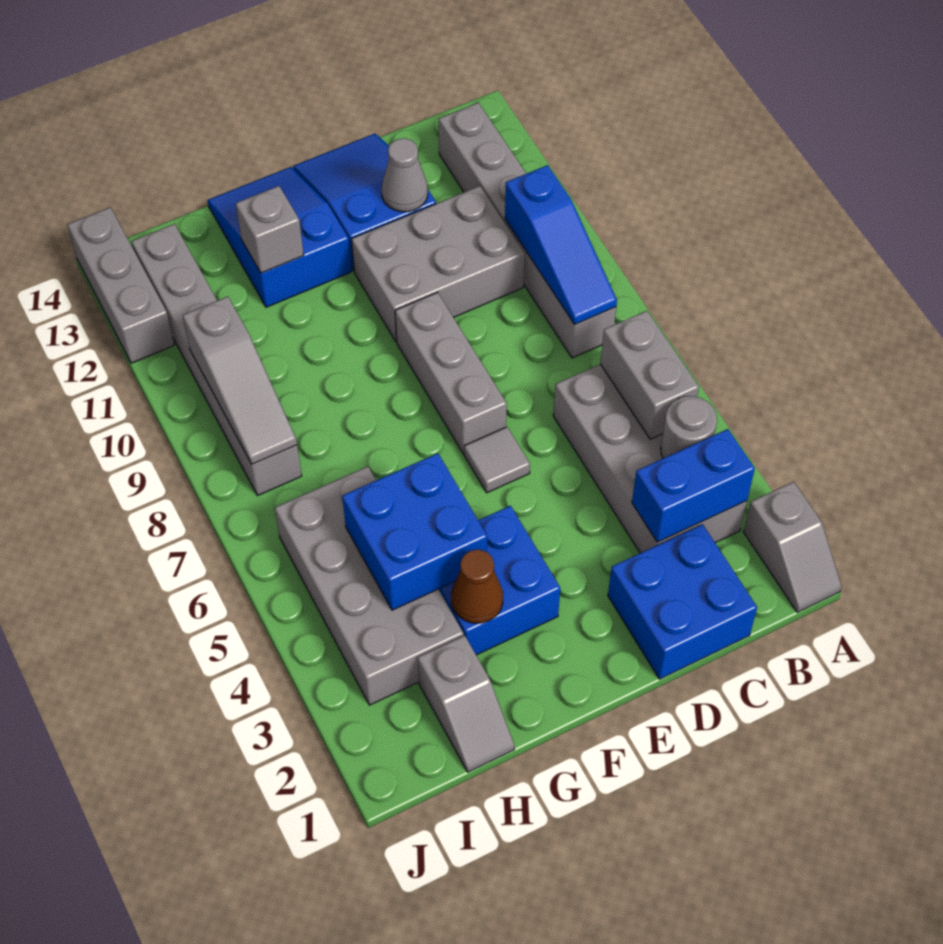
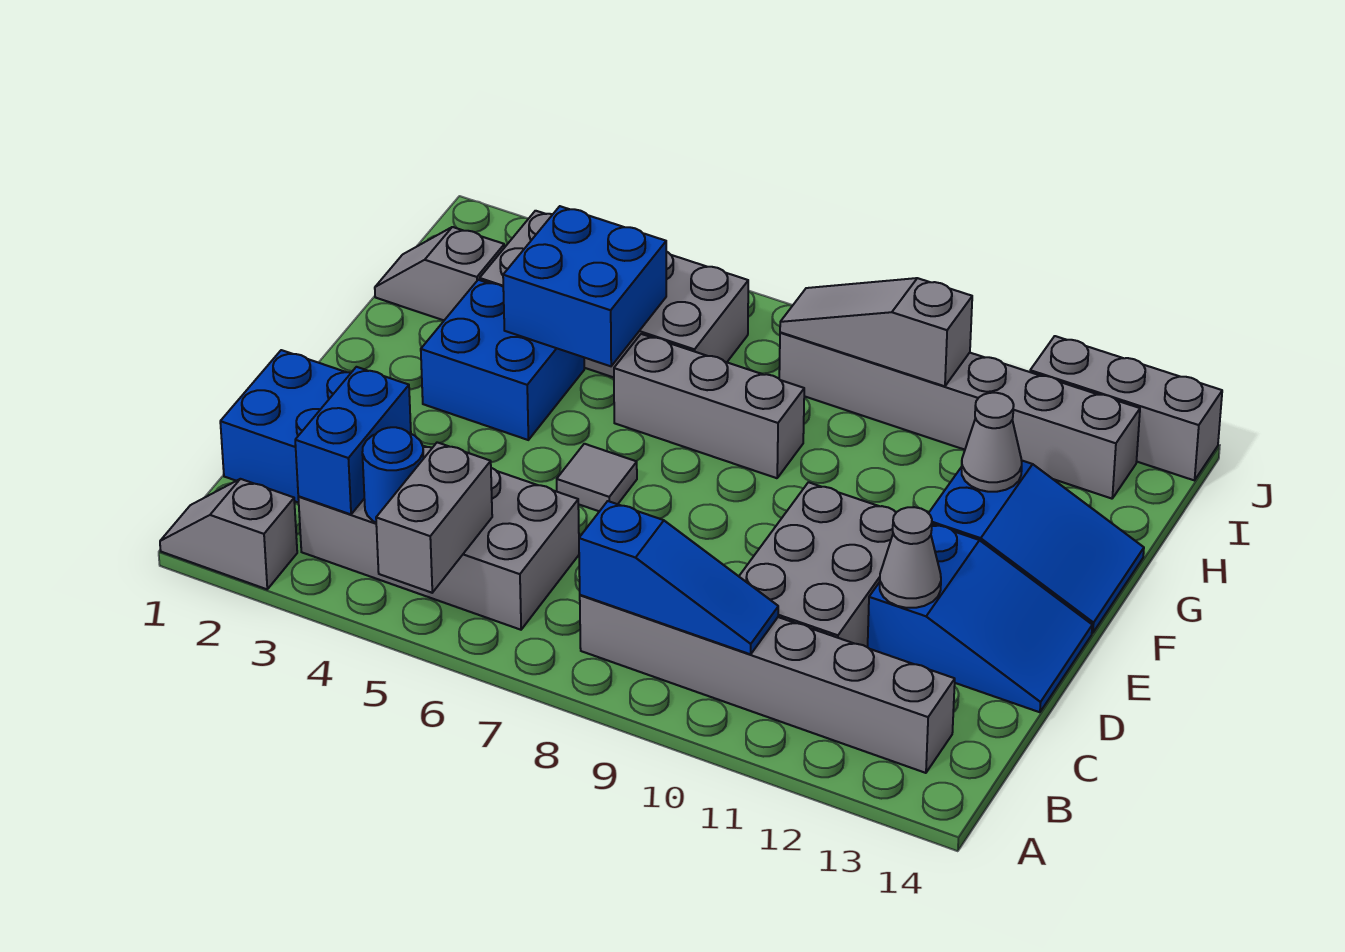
grey round brick B4 level 2 -> blue round brick B4 level 2
grey brick B5:B6 level 2 -> grey brick A5:B5 level 2
blue slope B8:B10 level 2 top 10 -> blue slope B8:B10 level 2 top 8
grey brick E7:E9 level 1 -> grey brick G6:G8 level 1
brown cone G3 level 2 -> none
grey brick G12 level 2 -> grey cone G12 level 2

